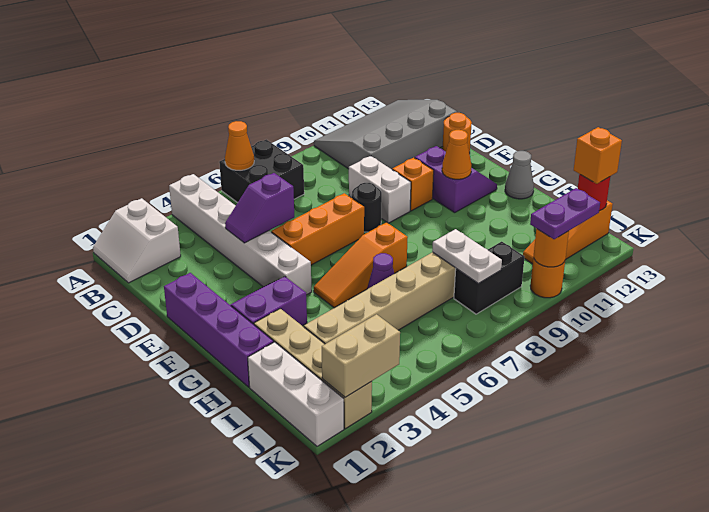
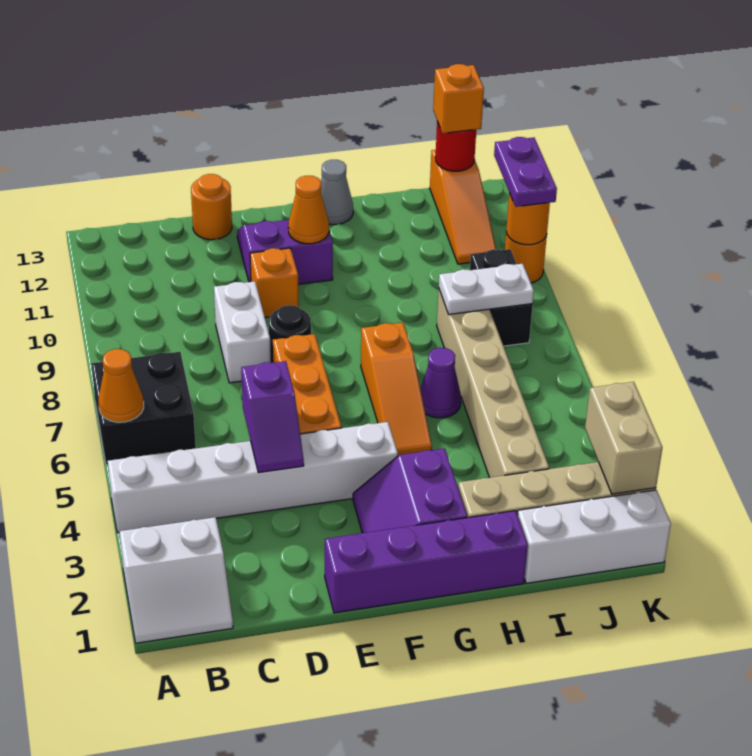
grey slope A10:C13 level 1 top C -> none
white brick D9:E9 level 1 -> white brick D8:D9 level 1

